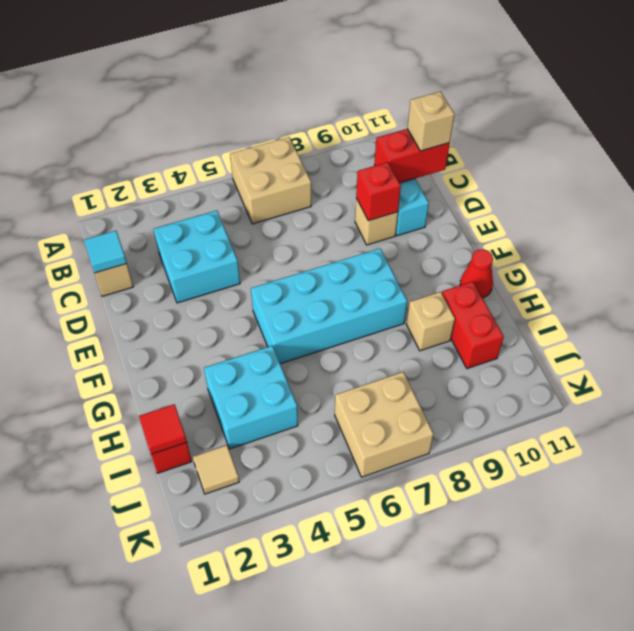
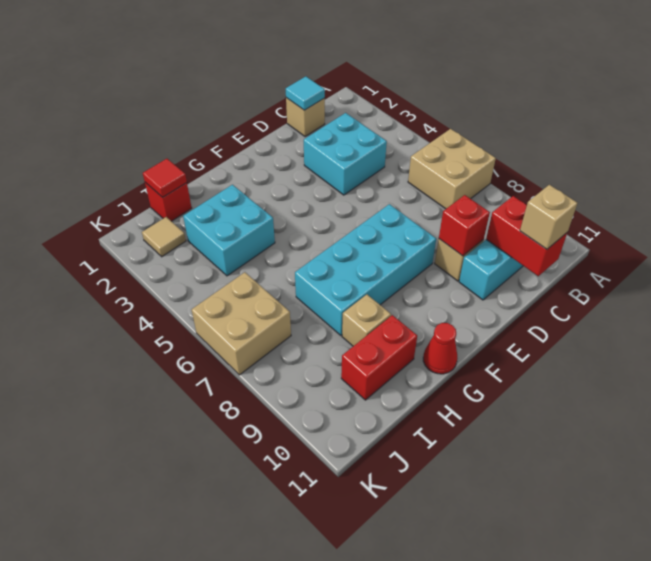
cyan brick F5:G8 level 1 -> cyan brick E7:H8 level 1

